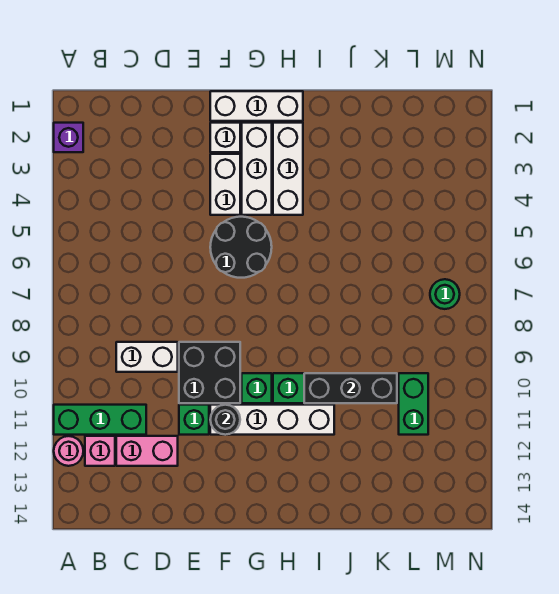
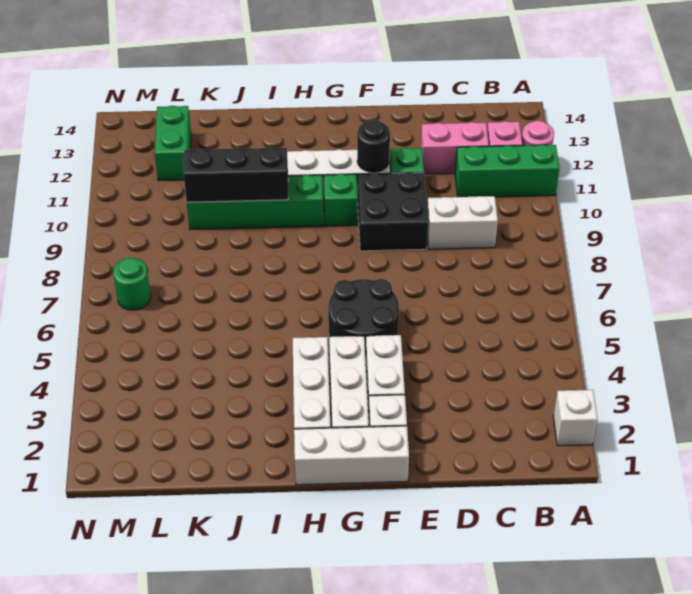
purple brick A2 level 1 -> white brick A2 level 1
green brick L10:L11 level 1 -> green brick L12:L13 level 1

